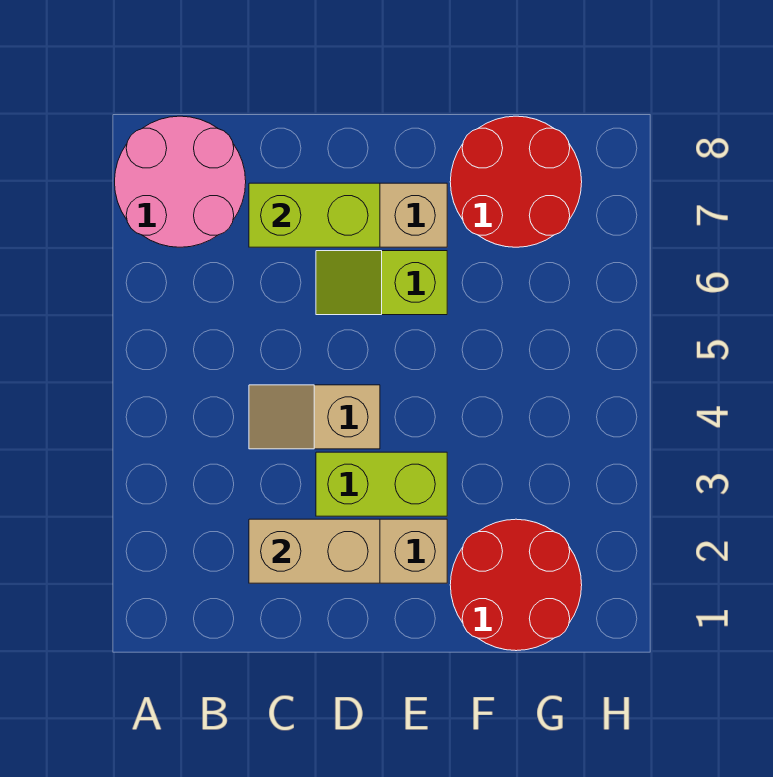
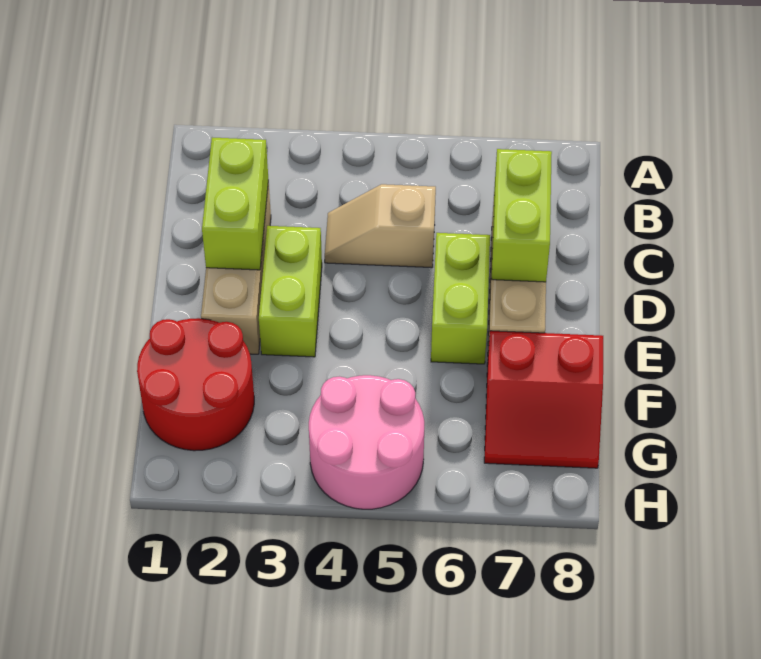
pink round brick A7:B8 level 1 -> pink round brick G4:H5 level 1
tan brick C2:D2 level 2 -> lime brick C2:D2 level 2
tan slope C4:D4 level 1 top D -> tan slope C4:C5 level 1 top 5
lime slope D6:E6 level 1 top E -> lime brick D6:E6 level 1
red round brick F7:G8 level 1 -> red slope F7:G8 level 1 top F

